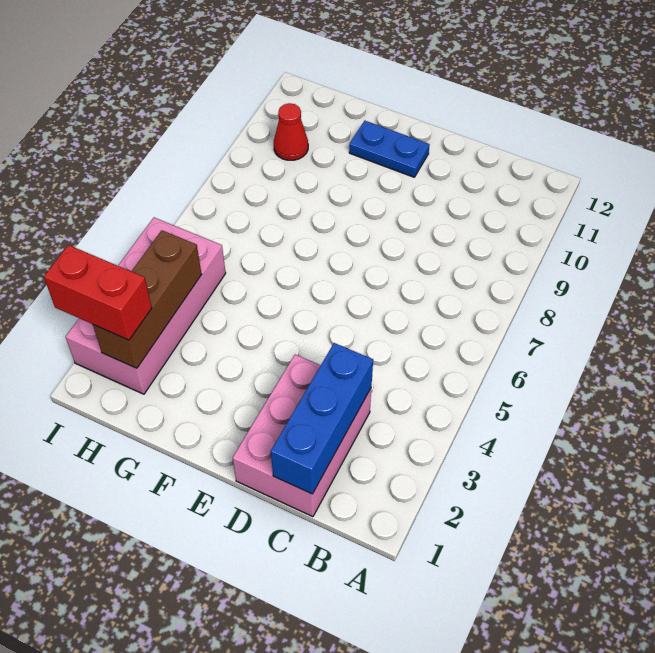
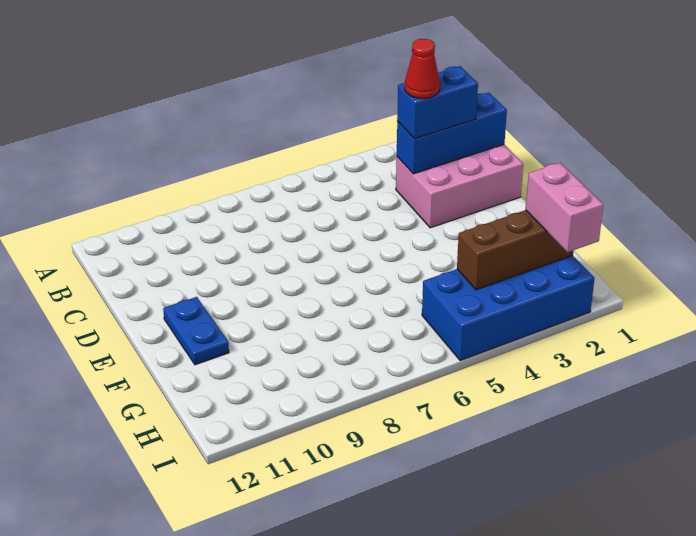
none -> blue brick C2:C3 level 3
pink brick H2:I5 level 1 -> blue brick H2:I5 level 1
red brick H2:I2 level 3 -> pink brick H2:I2 level 3
red cone H10 level 1 -> red cone C3 level 4

